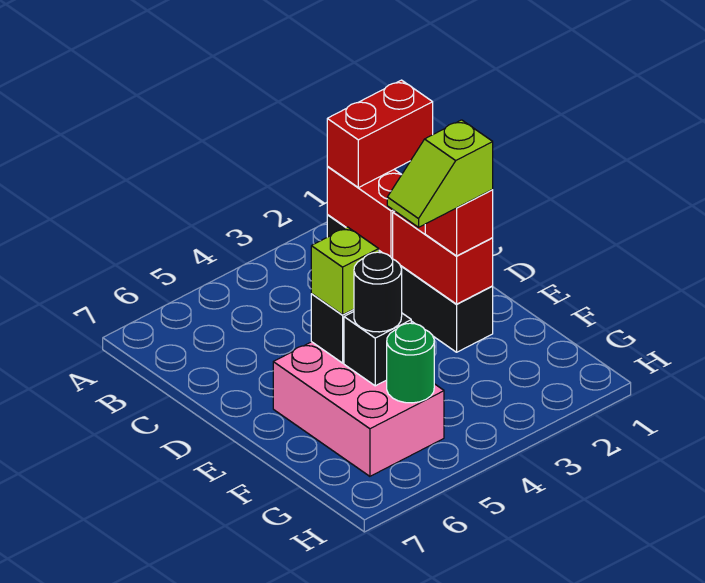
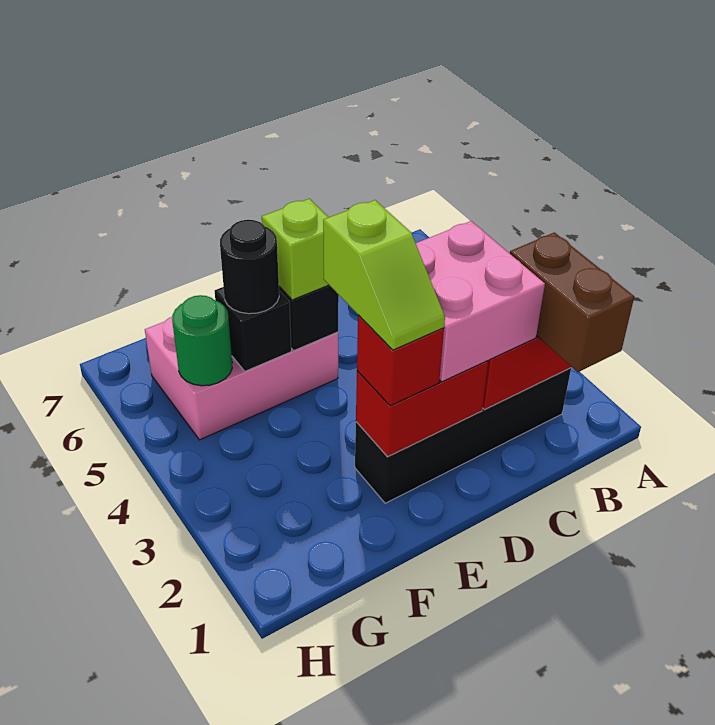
red brick B1:B2 level 3 -> brown brick B1:B2 level 3
none -> pink brick C2:D3 level 3
lime slope E2:E3 level 4 top 2 -> lime slope E2:E3 level 4 top 3

